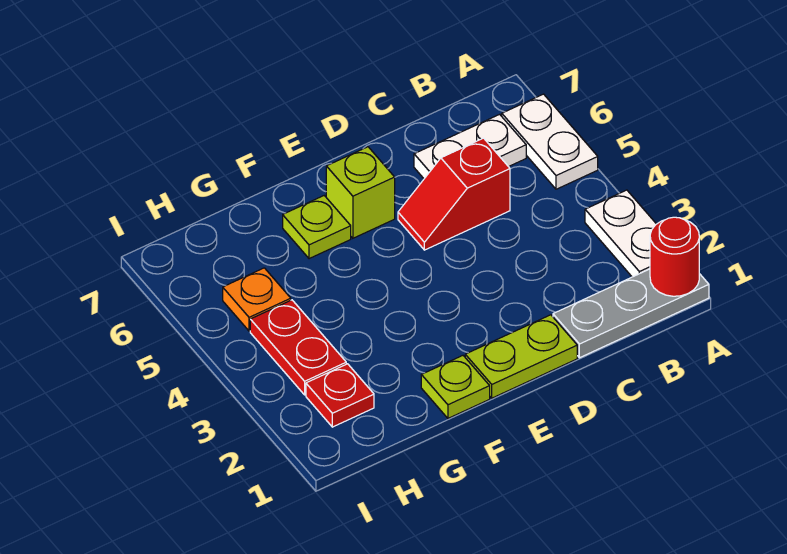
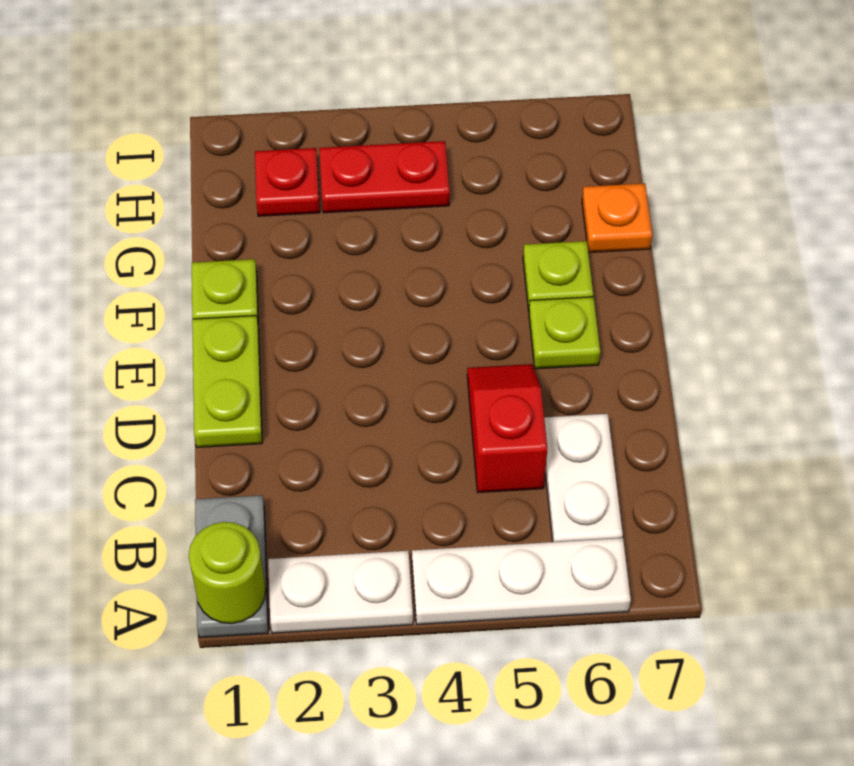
grey plate A1:C1 level 1 -> grey plate A1:B1 level 1
red round brick A1 level 2 -> lime round brick A1 level 2
white plate A5:A6 level 1 -> white plate A4:A6 level 1
lime brick E6 level 1 -> lime plate E6 level 1
orange plate H5 level 1 -> orange plate G7 level 1

